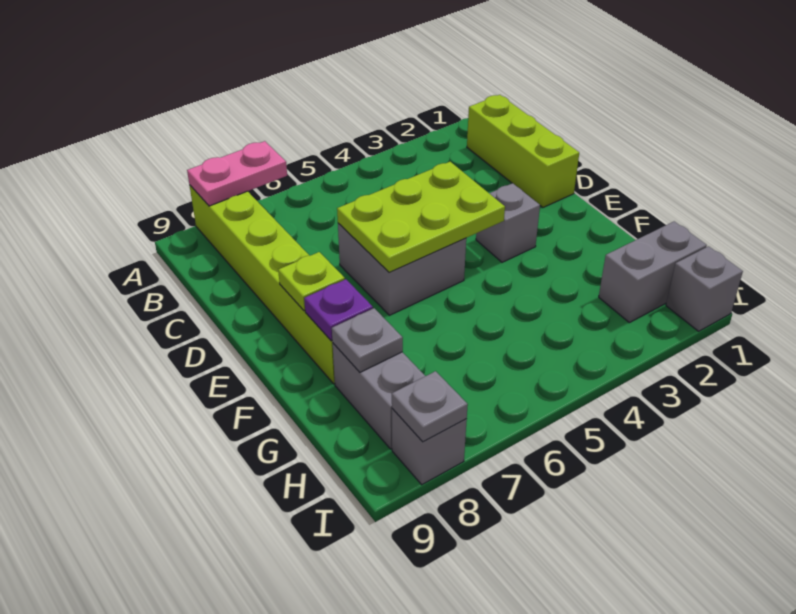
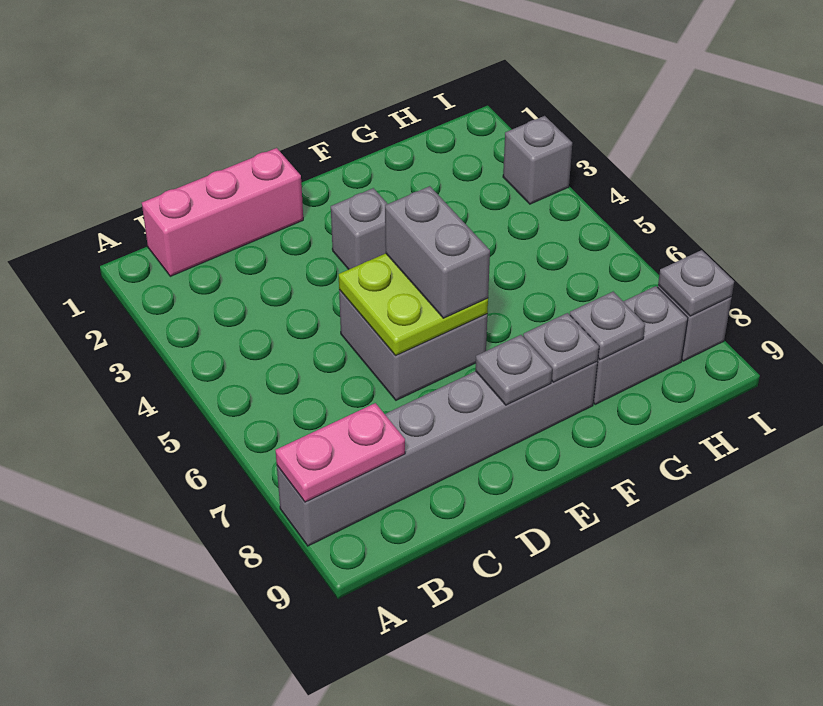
pink plate A7:A8 level 2 -> pink plate A8:B8 level 2
lime brick A8:F8 level 1 -> grey brick A8:F8 level 1
lime brick B1:D1 level 1 -> pink brick B1:D1 level 1
lime plate D4:E6 level 2 -> lime plate D5:E6 level 2
lime plate E8 level 2 -> grey plate E8 level 2
purple plate F8 level 2 -> grey plate F8 level 2
grey brick H1:H2 level 1 -> grey brick E5:E6 level 3
grey brick I1 level 1 -> grey brick I3 level 1

